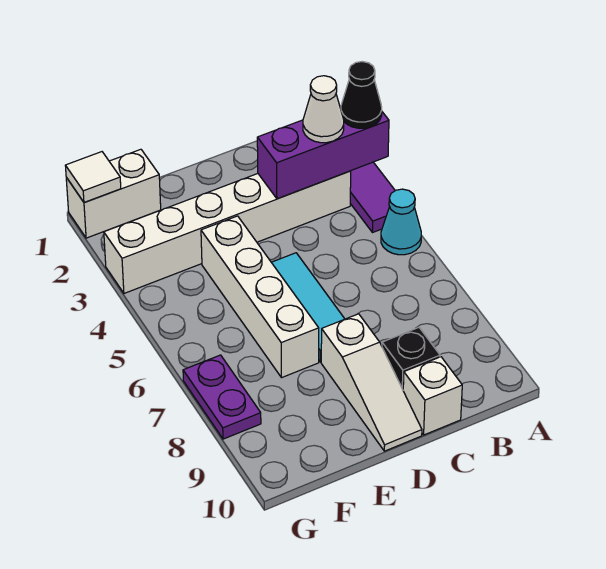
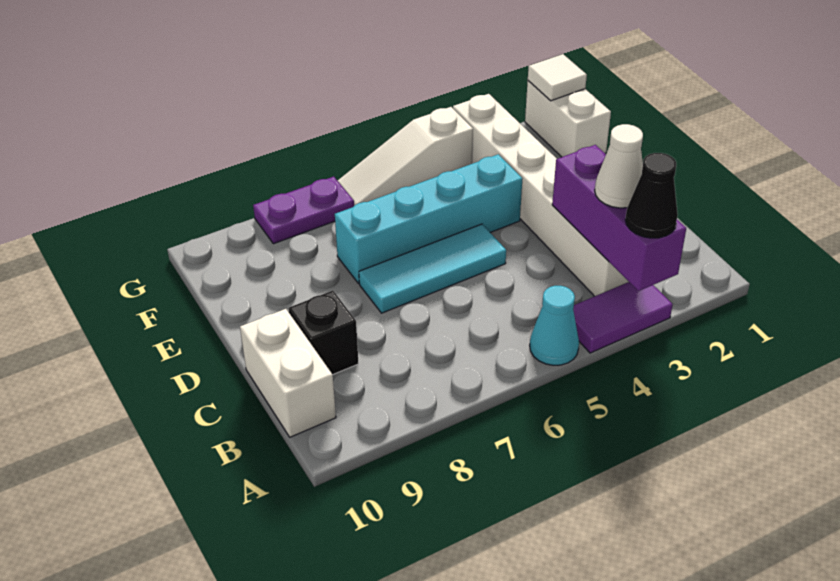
white brick C10 level 1 -> white brick B10:C10 level 1
white slope D8:D10 level 1 top 8 -> white slope G4:G6 level 1 top 4
white brick E4:E7 level 1 -> cyan brick E4:E7 level 1

